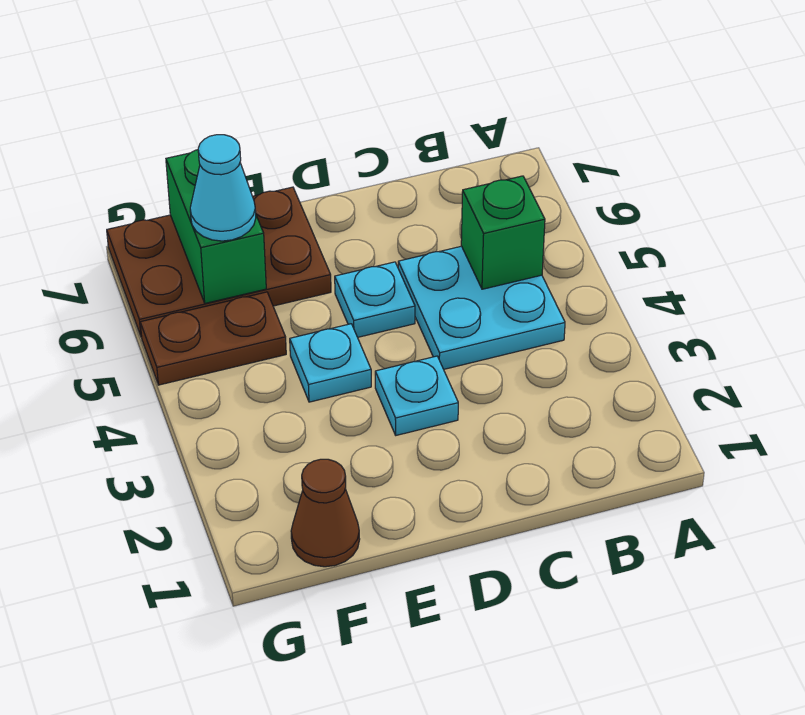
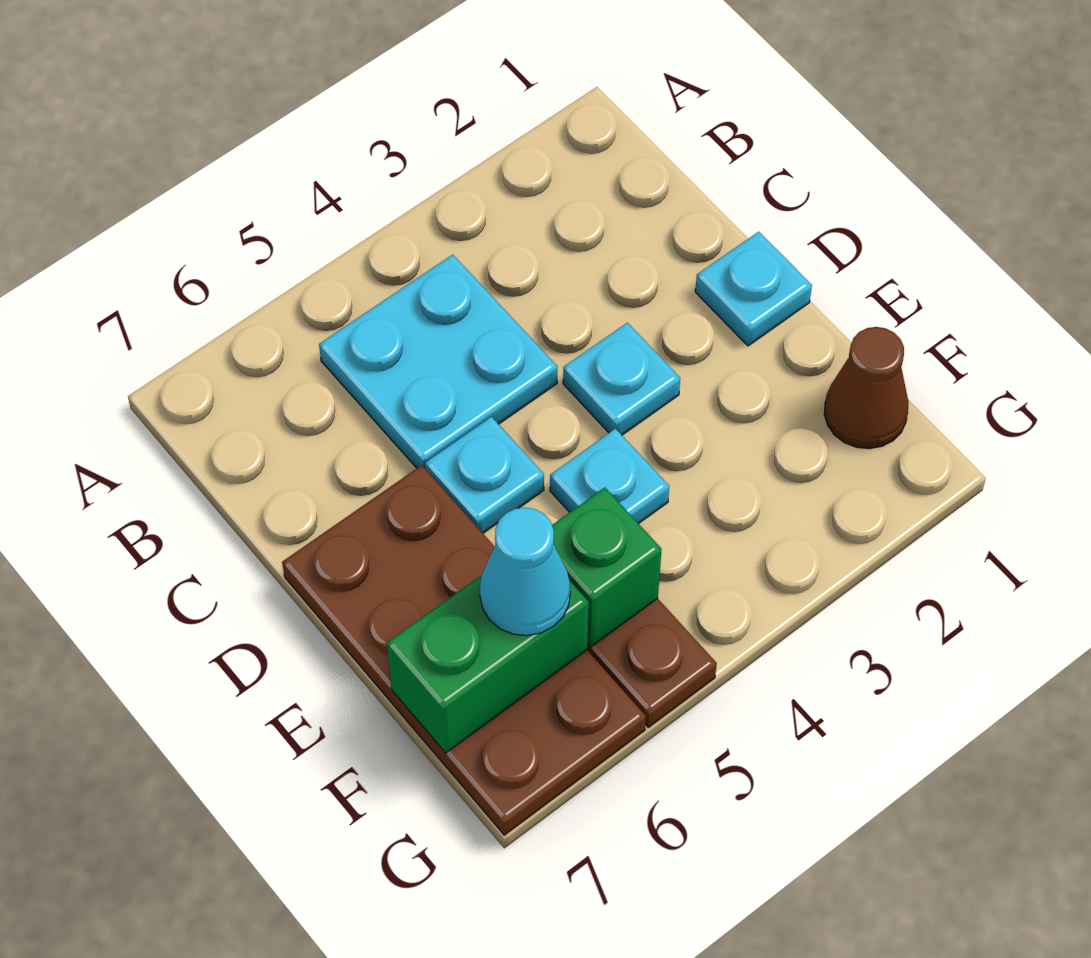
green brick B5 level 2 -> green brick F5 level 2
none -> cyan plate D1 level 1
brown plate E6:G7 level 1 -> brown plate D6:G7 level 1

